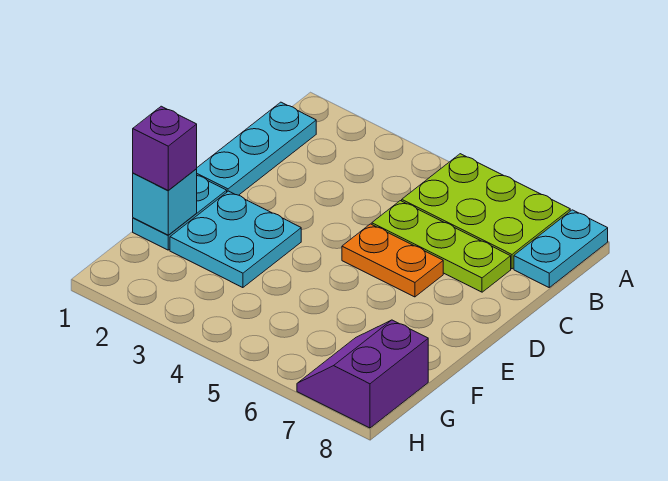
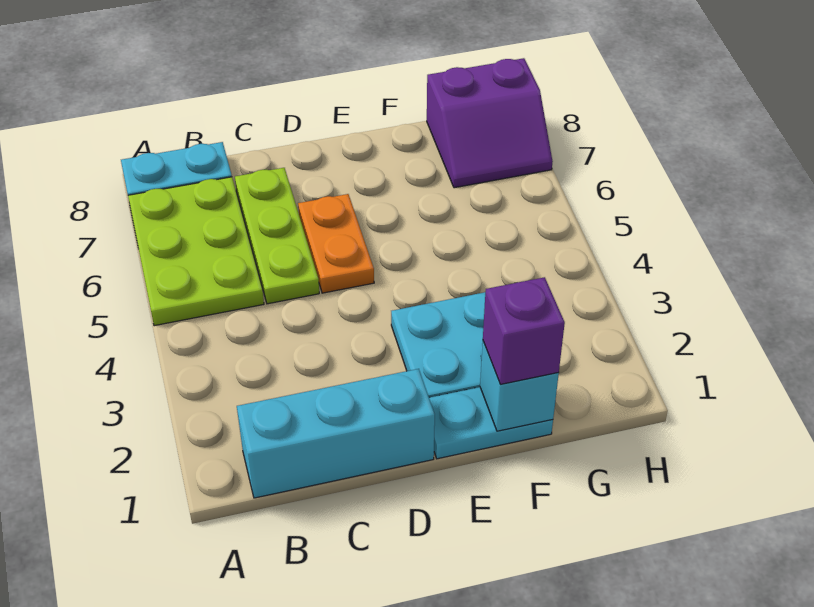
cyan plate B1:D1 level 1 -> cyan brick B1:D1 level 1

